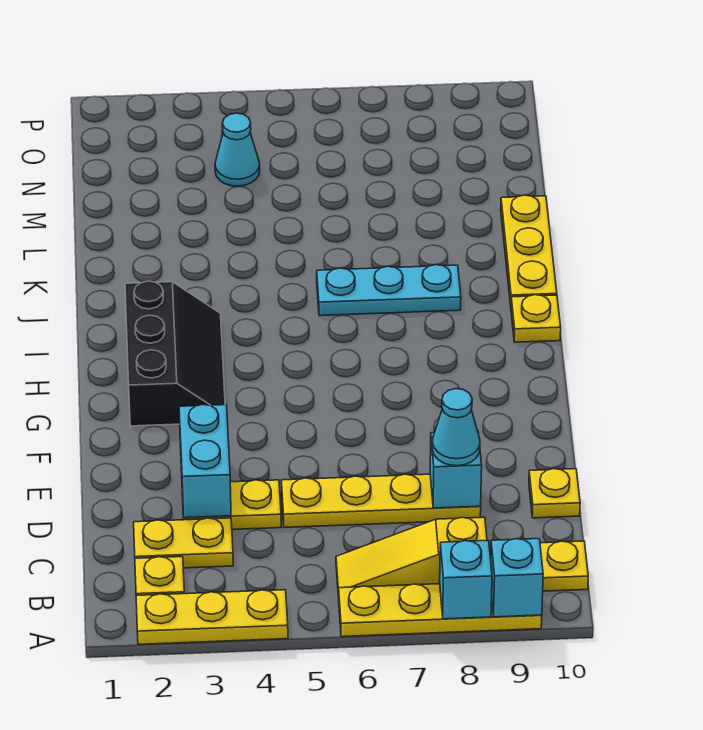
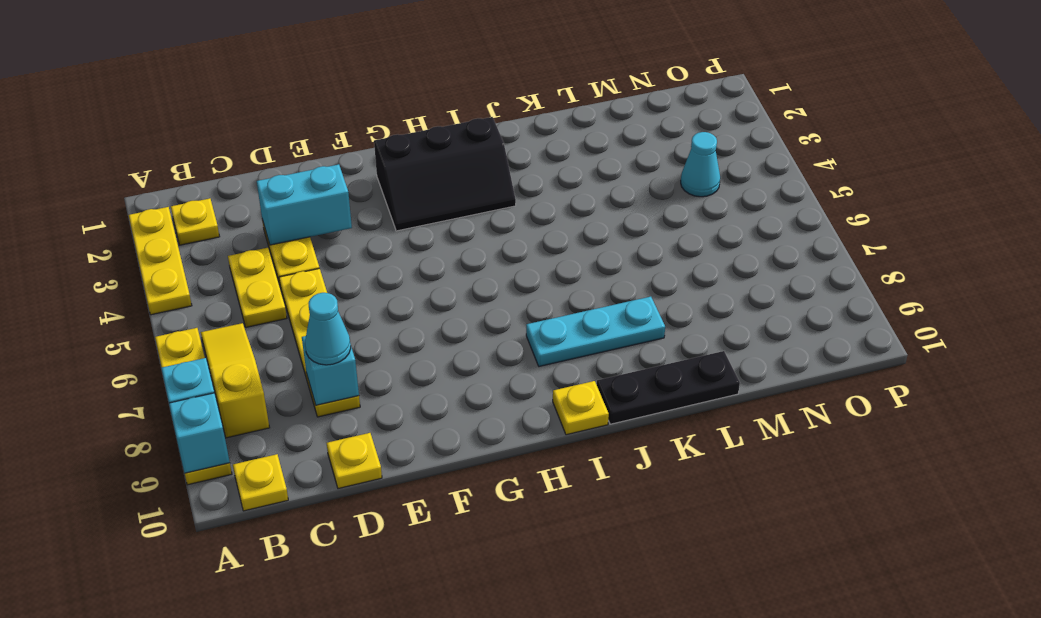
yellow plate C2:C3 level 1 -> yellow plate C4:C5 level 1
cyan plate J6:J8 level 1 -> cyan plate I8:K8 level 1
yellow plate J10:L10 level 1 -> black plate J10:L10 level 1

